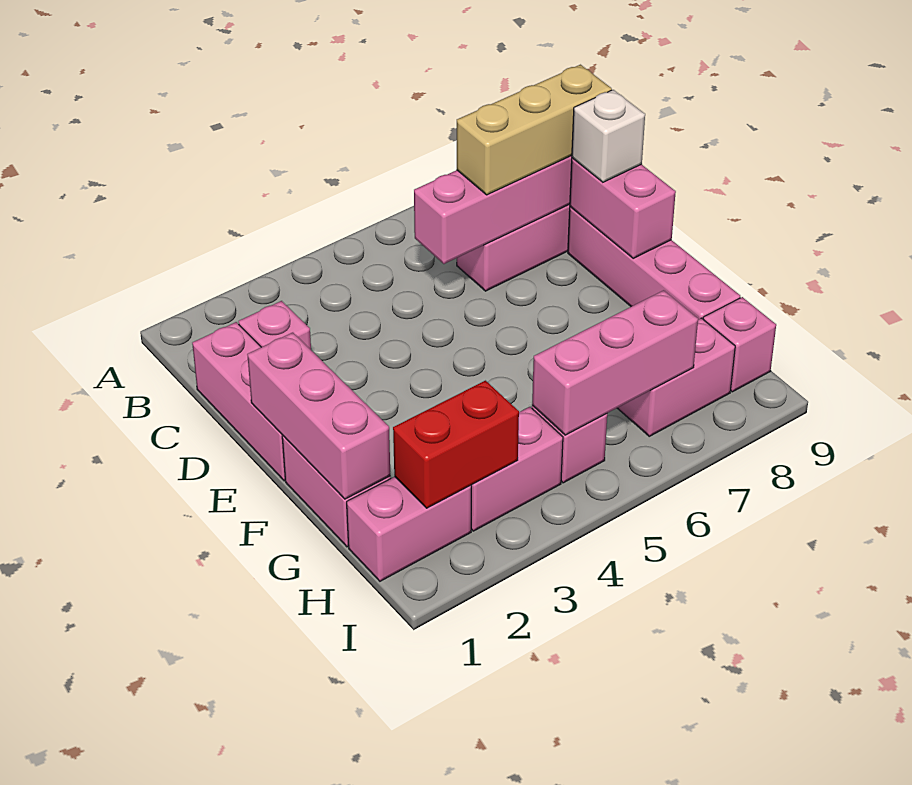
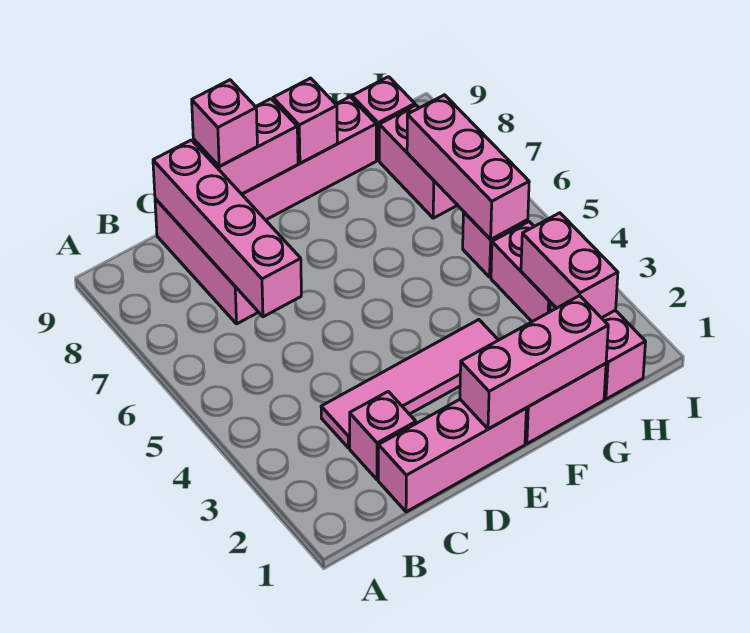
none -> pink tile C3:F3 level 1
tan brick C7:C9 level 3 -> none
white brick D9 level 3 -> pink brick D9 level 3
none -> pink brick F9 level 2
red brick H2:H3 level 2 -> pink brick H2:H3 level 2

